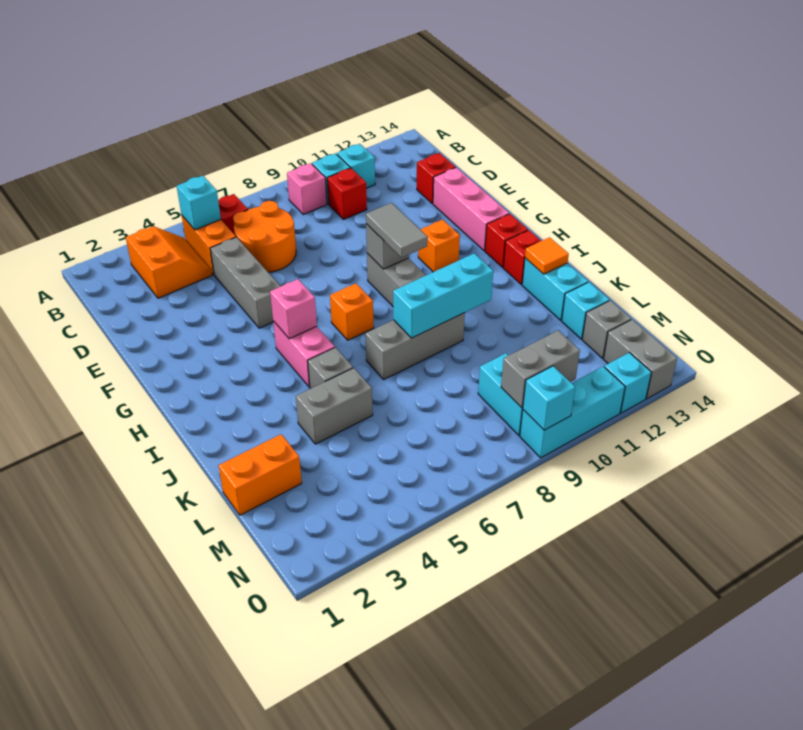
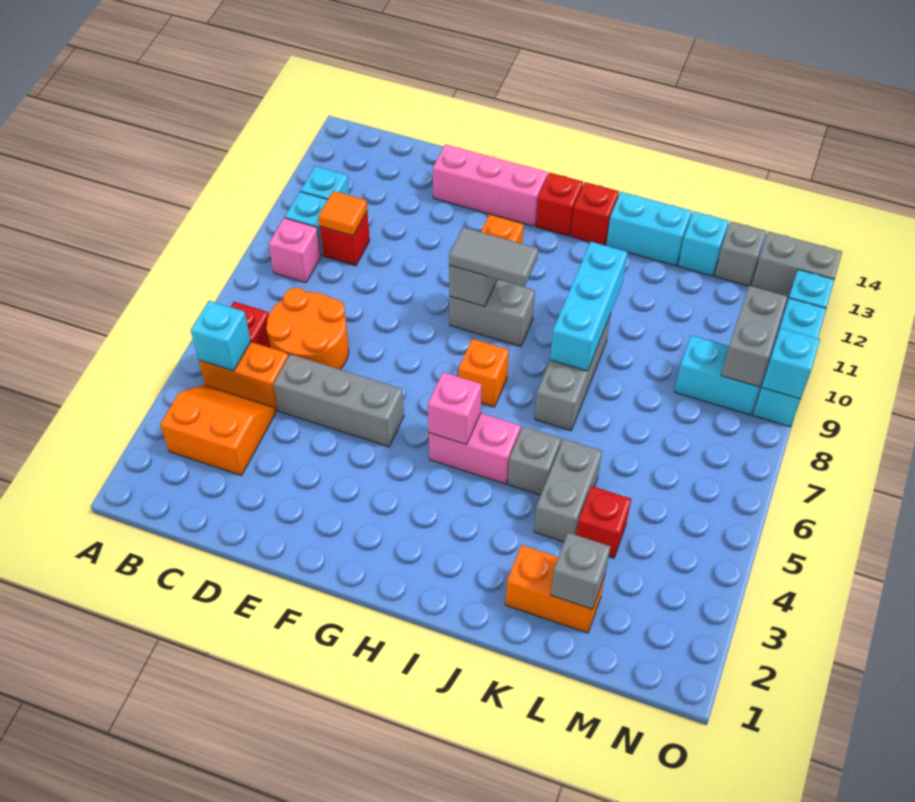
red brick D13 level 1 -> red brick L4 level 1
orange tile J13 level 2 -> orange tile C10 level 2
orange brick L1:L2 level 1 -> orange brick K2:L2 level 1
none -> grey brick L2 level 2

